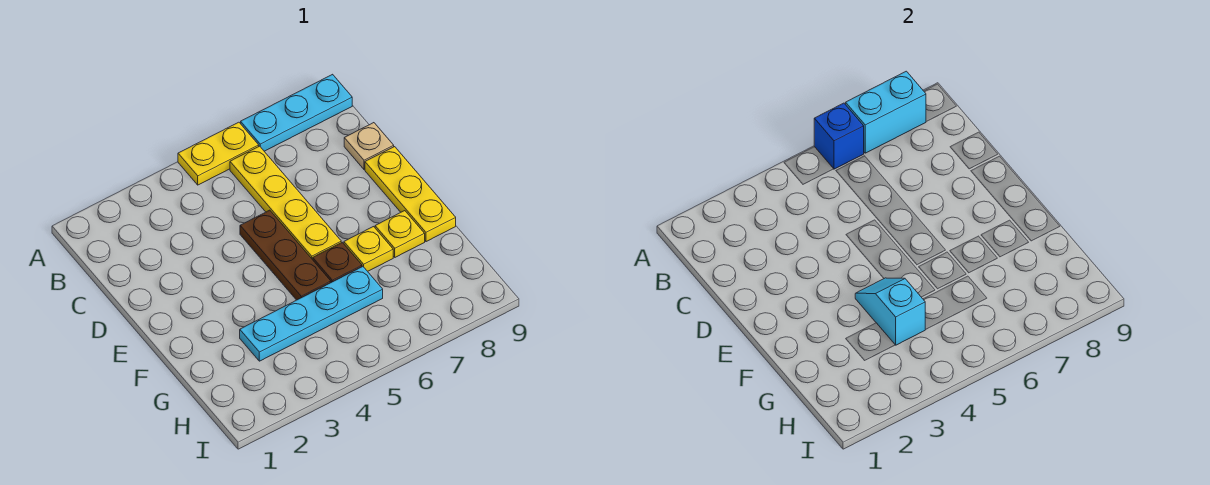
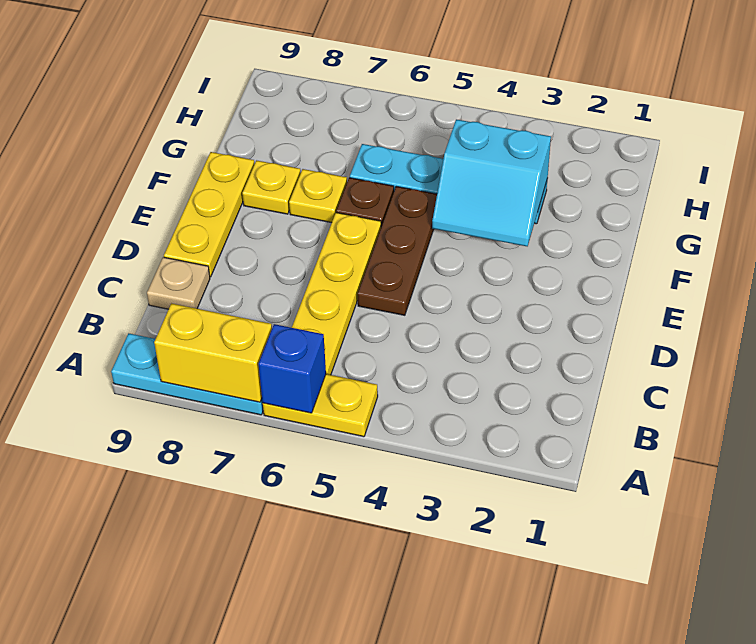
cyan brick A7:A8 level 2 -> yellow brick A7:A8 level 2
cyan slope F4:G4 level 2 top G -> cyan slope F3:G4 level 2 top G

